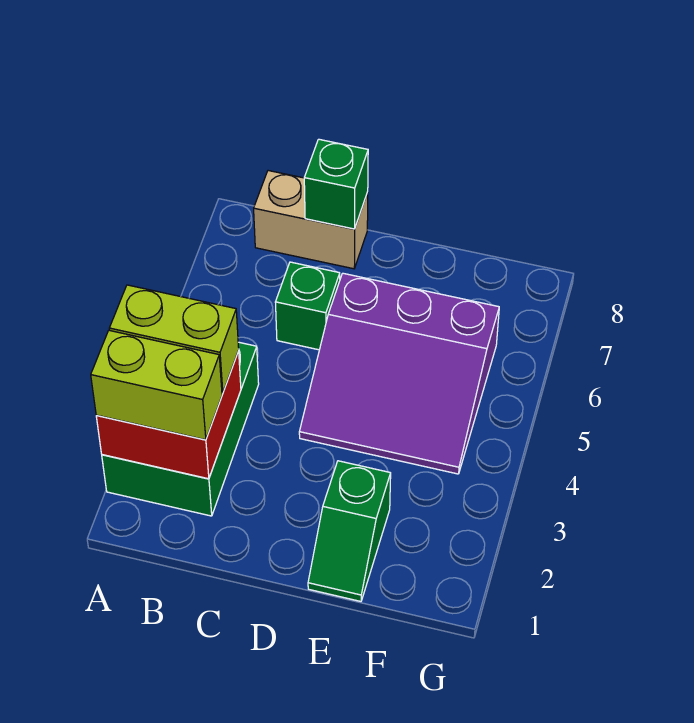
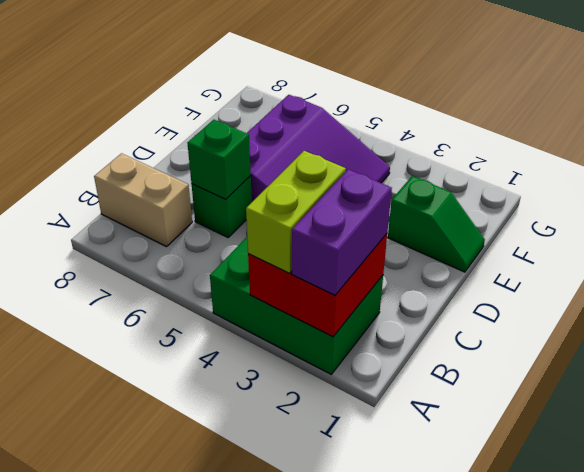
lime brick A2:B2 level 3 -> purple brick A2:B2 level 3
tan brick B8:C8 level 1 -> tan brick B7:B8 level 1
green brick C8 level 2 -> green brick C6 level 2

